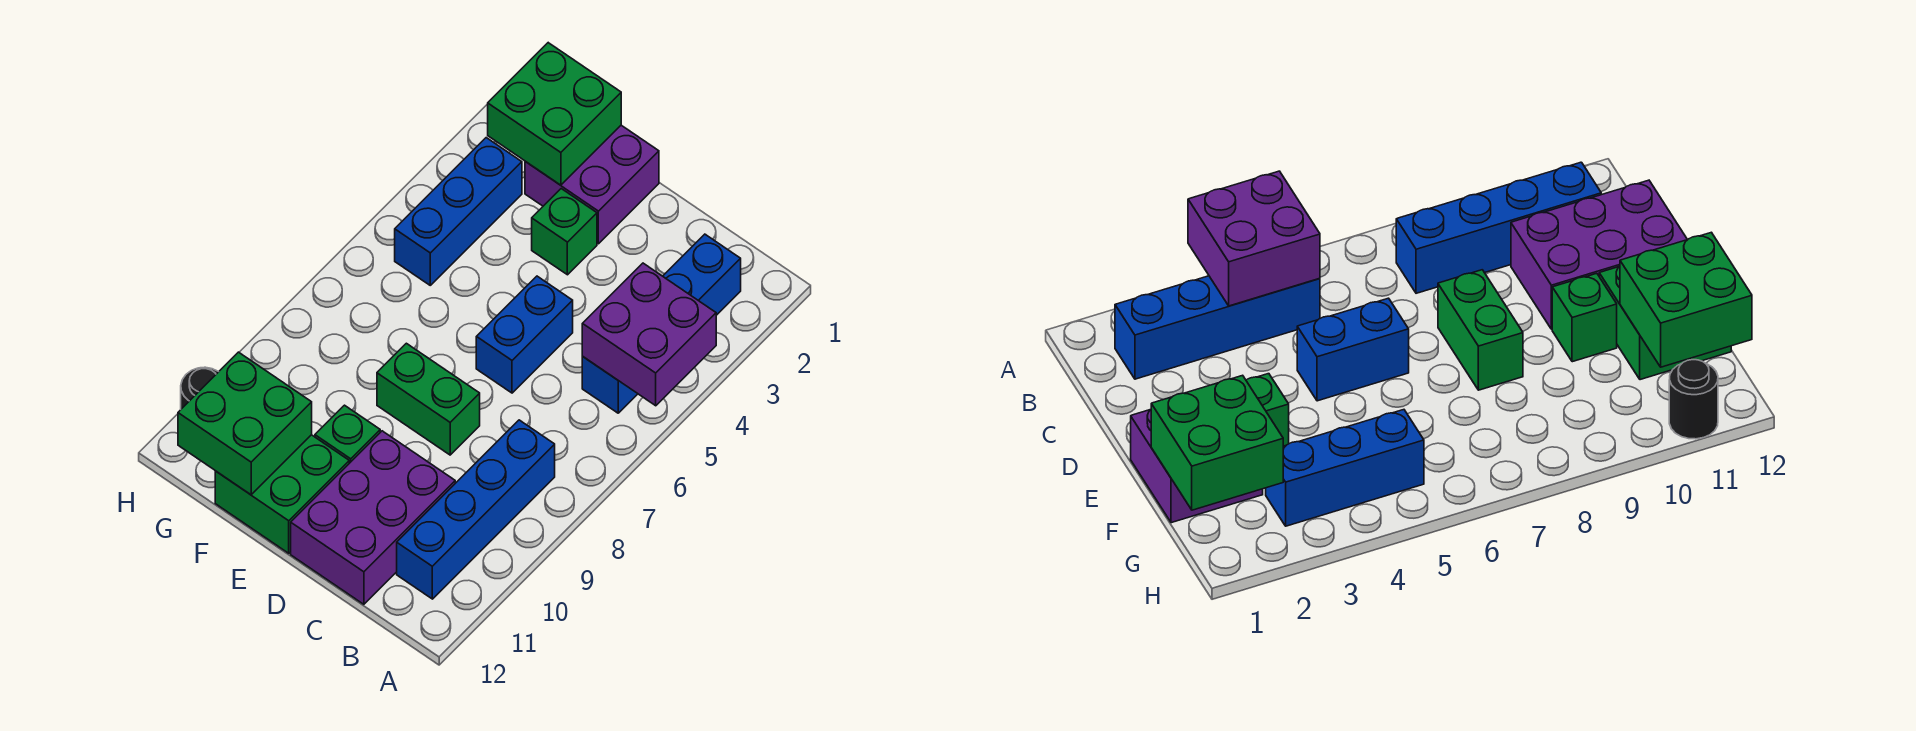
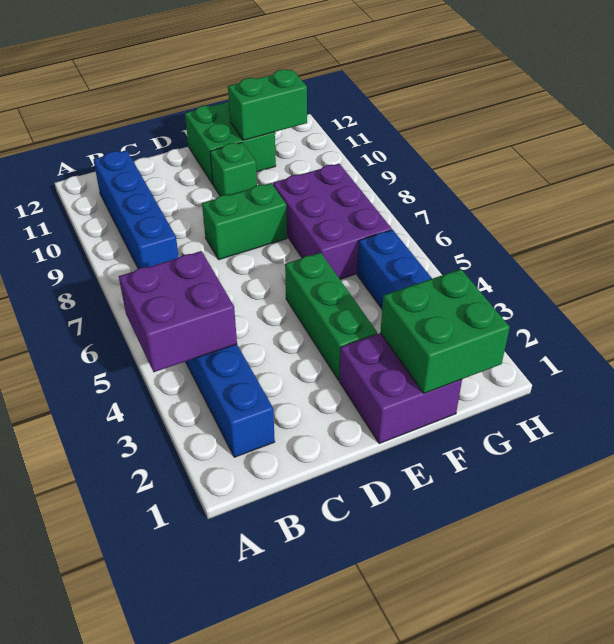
purple brick C10:D12 level 1 -> purple brick F6:G8 level 1
blue brick D5:D6 level 1 -> none
green brick E3 level 1 -> green brick E3:E5 level 1
green brick F11:G12 level 2 -> green brick F11:G11 level 2
black round brick H11 level 1 -> none

